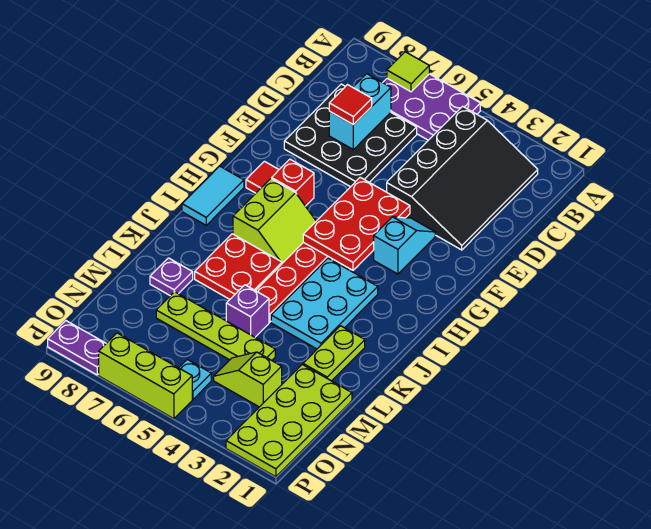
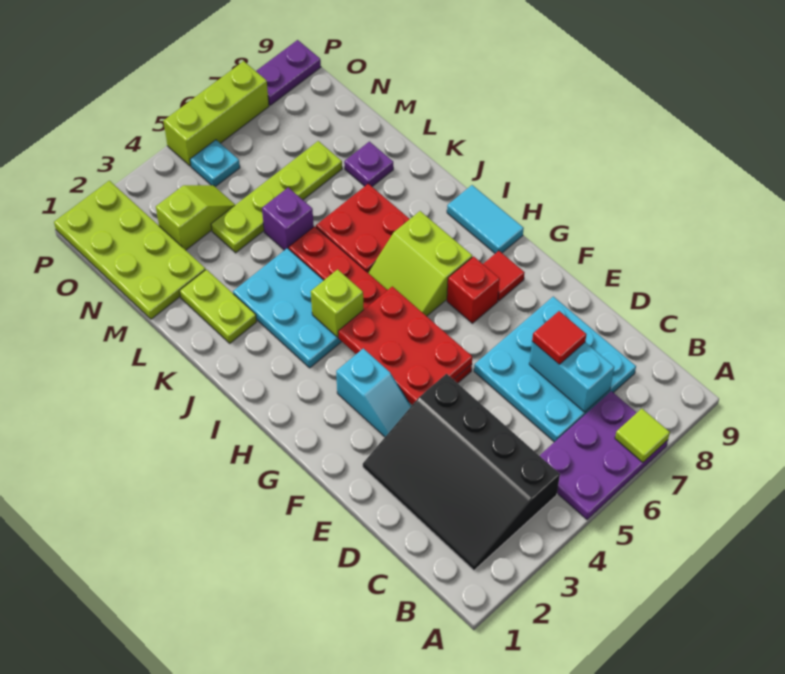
black plate C6:E8 level 1 -> cyan plate C6:E8 level 1
none -> lime brick I4 level 2

